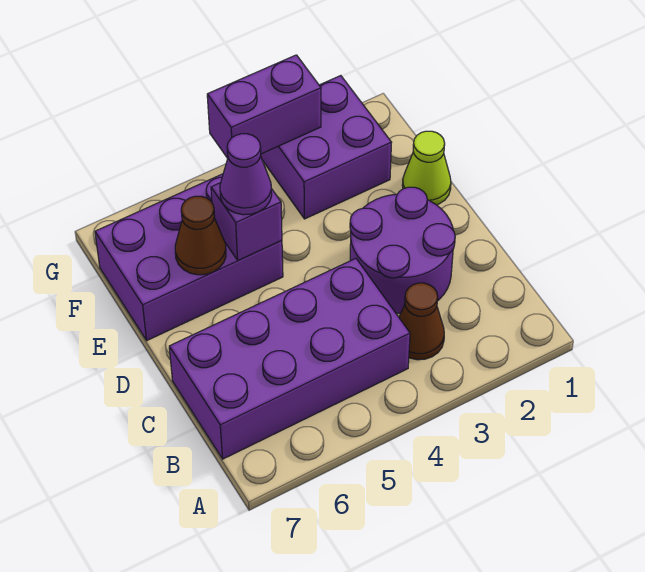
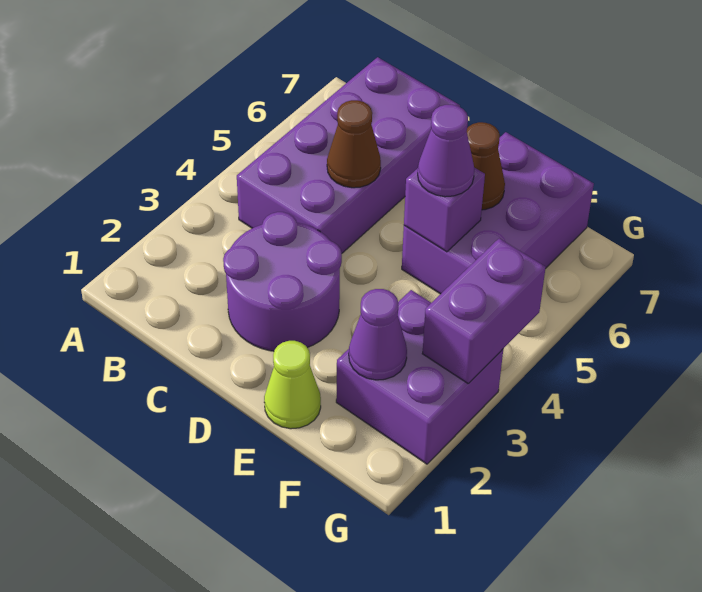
brown cone B3 level 1 -> brown cone C5 level 2
none -> purple cone F2 level 2

